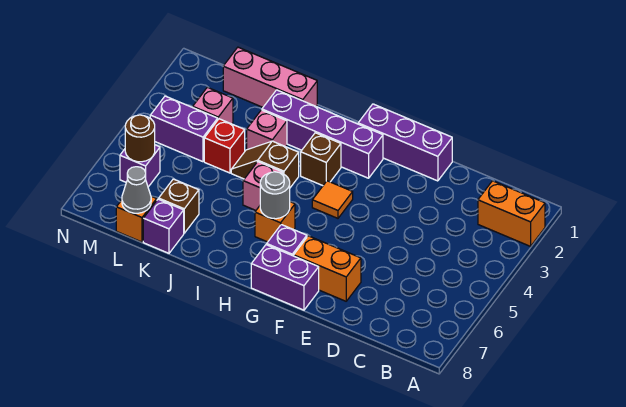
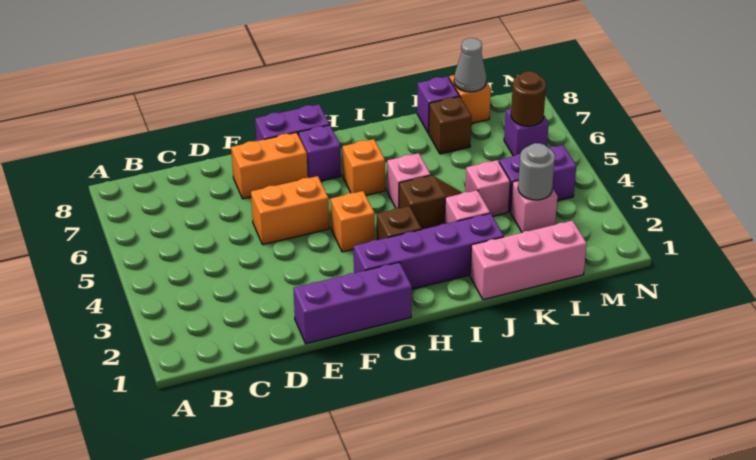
orange brick A2:B2 level 1 -> orange brick E5:F5 level 1
orange tile G4 level 1 -> orange brick G4 level 1
grey round brick H6 level 2 -> grey round brick L3 level 2
red brick K4 level 1 -> pink brick K4 level 1

